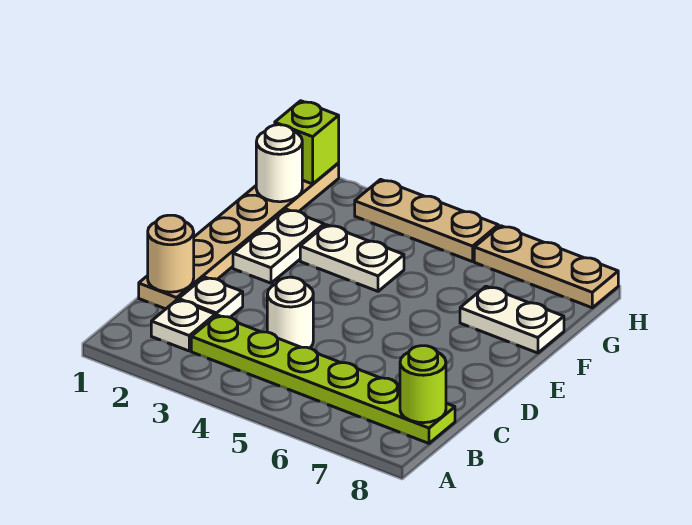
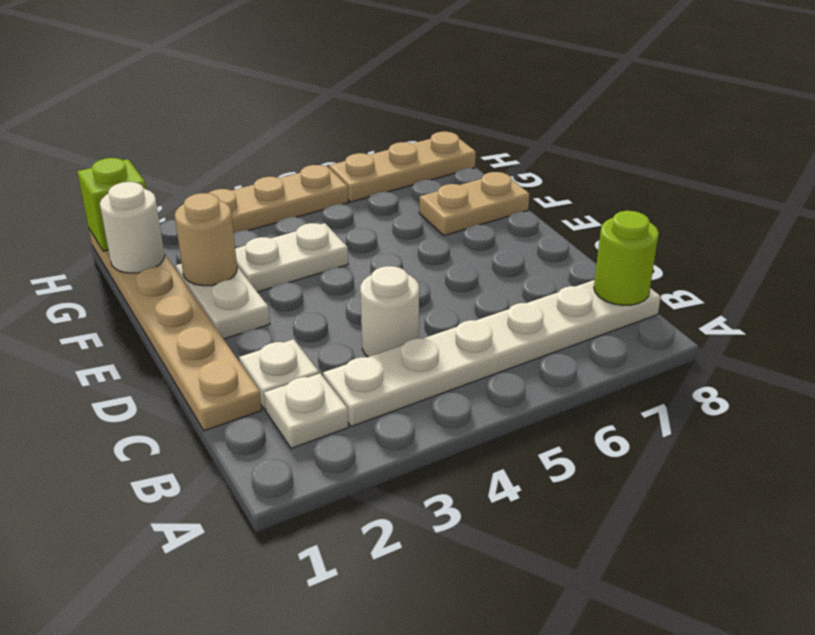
lime plate B3:B8 level 1 -> white plate B3:B8 level 1
tan round brick C1 level 2 -> tan round brick F2 level 2
white plate F7:F8 level 1 -> tan plate F7:F8 level 1

